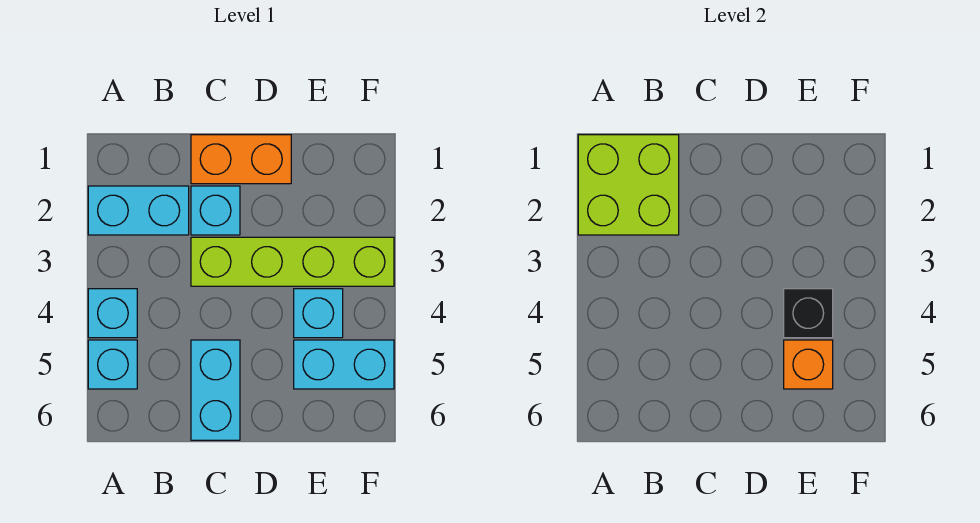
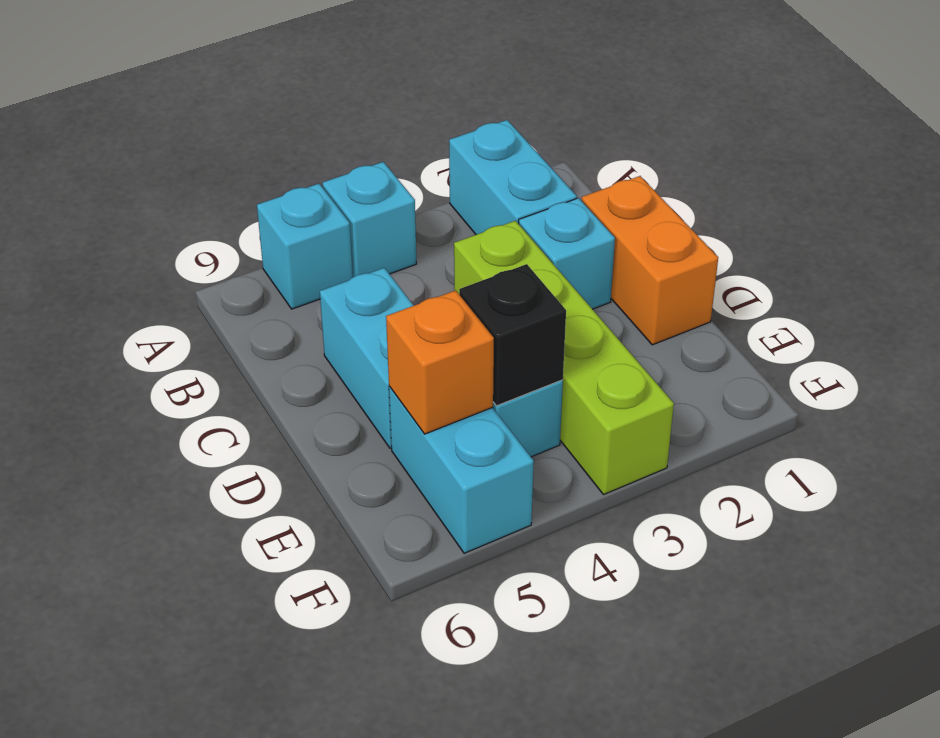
lime brick A1:B2 level 2 -> none
cyan brick C5:C6 level 1 -> cyan brick C5:D5 level 1

